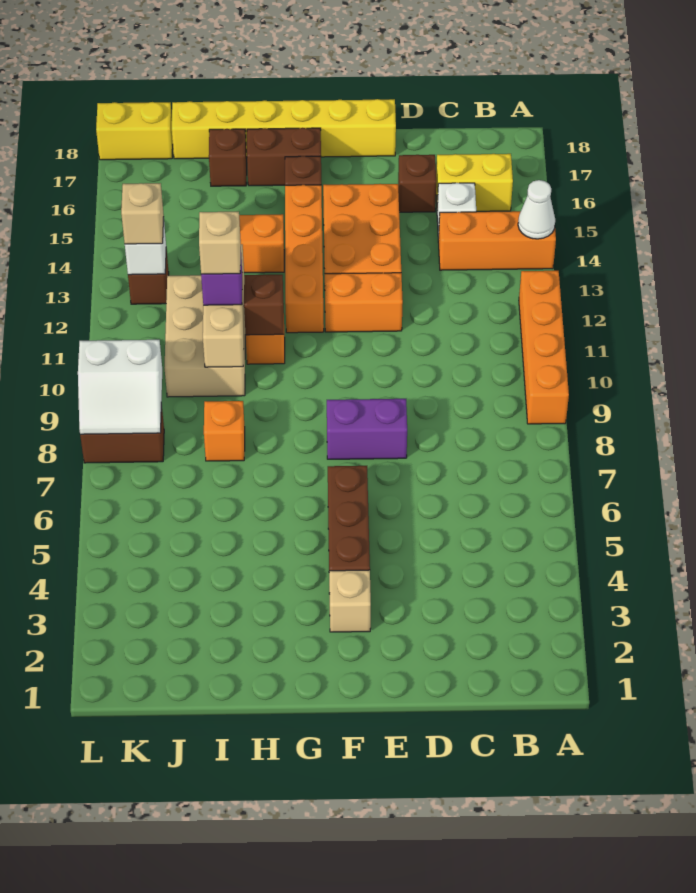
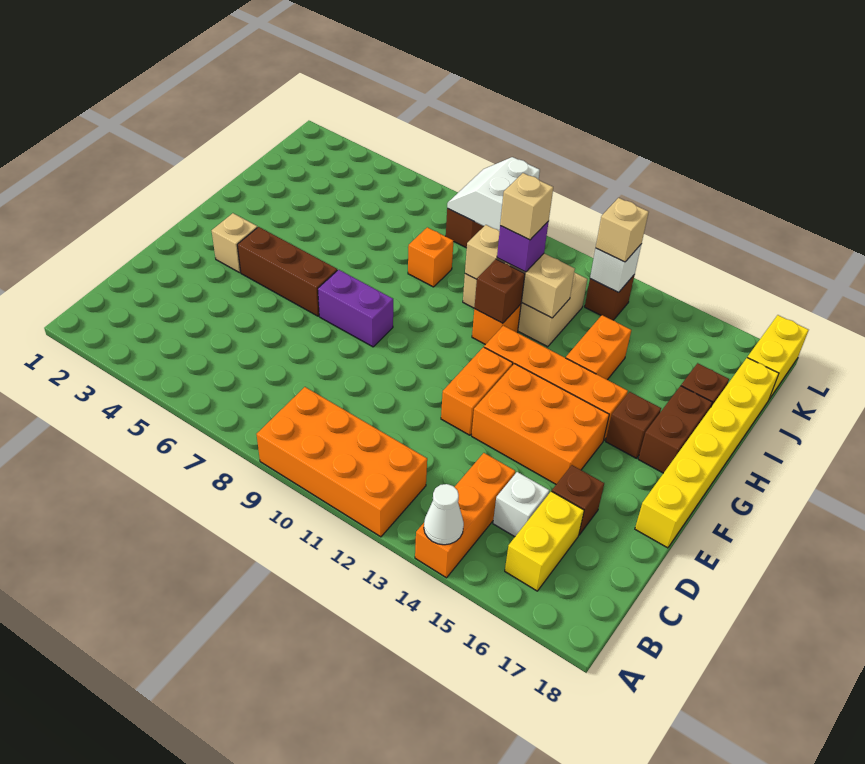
orange brick A9:A12 level 1 -> orange brick A9:B12 level 1
purple brick E8:F8 level 1 -> purple brick F7:F8 level 1

